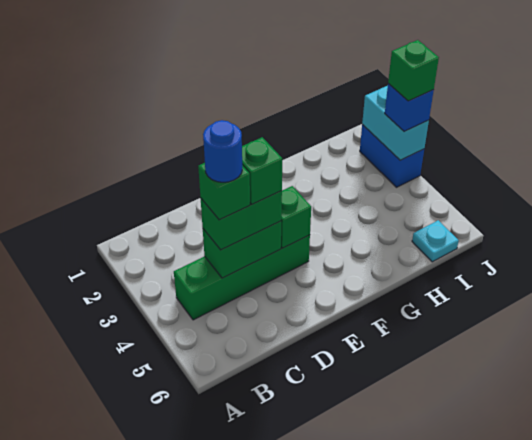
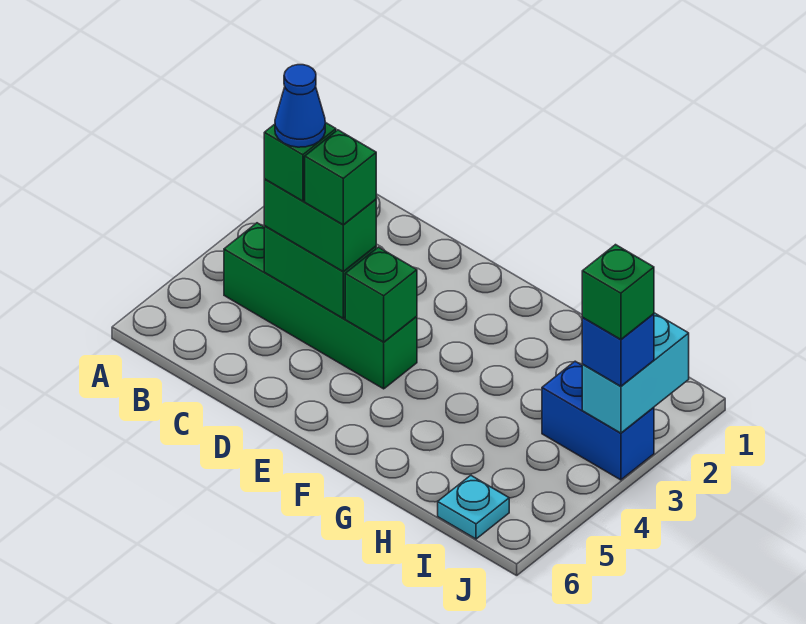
blue round brick C4 level 5 -> blue cone C4 level 5
blue brick J2:J3 level 1 -> blue brick I3:J3 level 1

